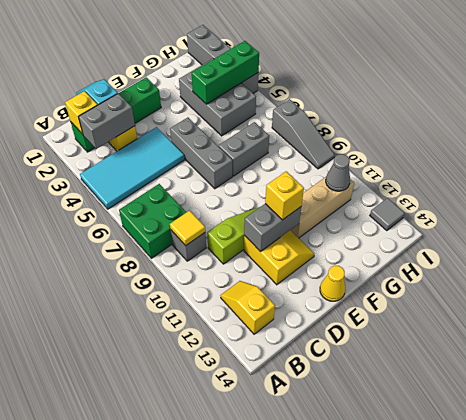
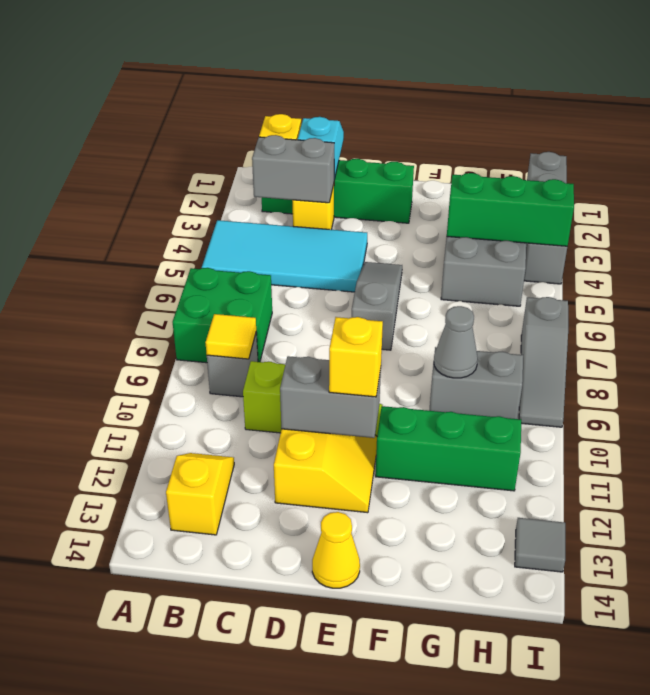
grey brick E5:E7 level 1 -> grey slope E5:E7 level 1 top 7
grey brick F7:G7 level 1 -> grey brick G9:H9 level 1
tan brick F11:H11 level 1 -> green brick F11:H11 level 1
grey cone H11 level 2 -> grey cone G9 level 2

